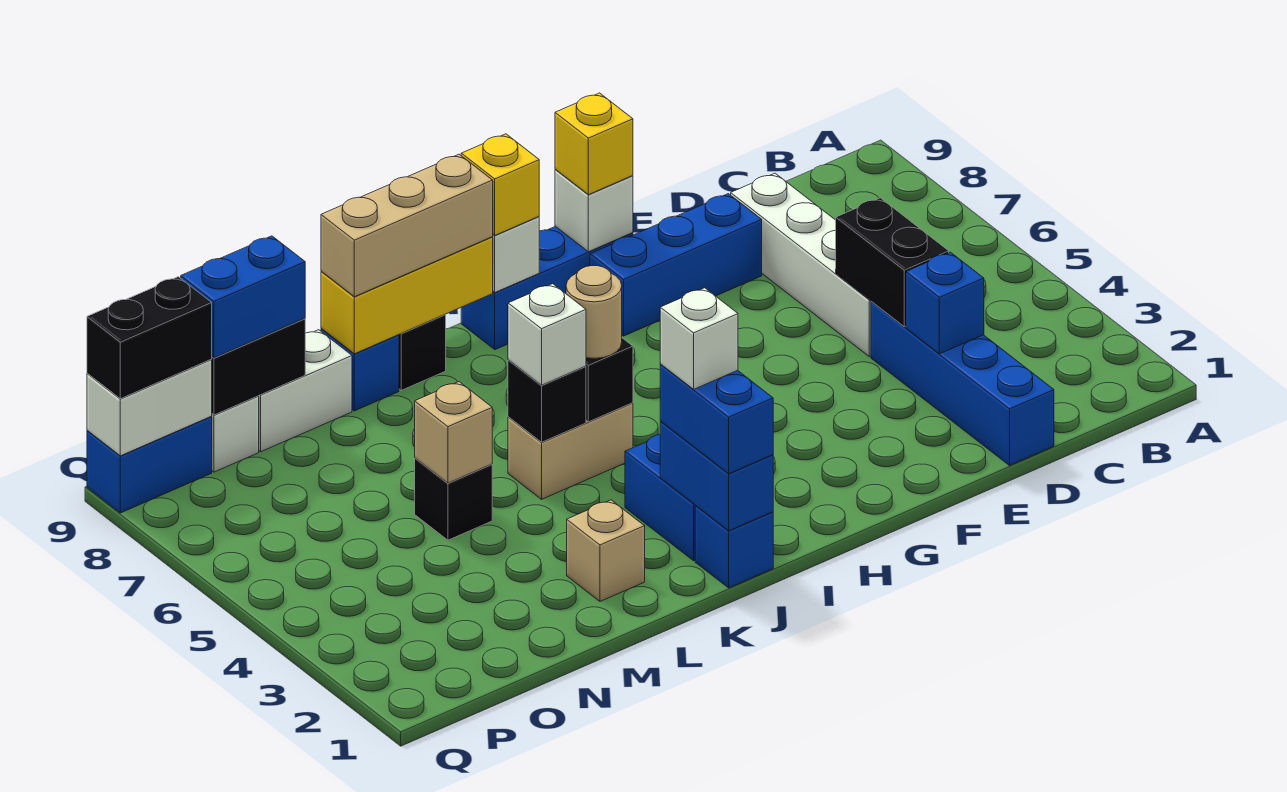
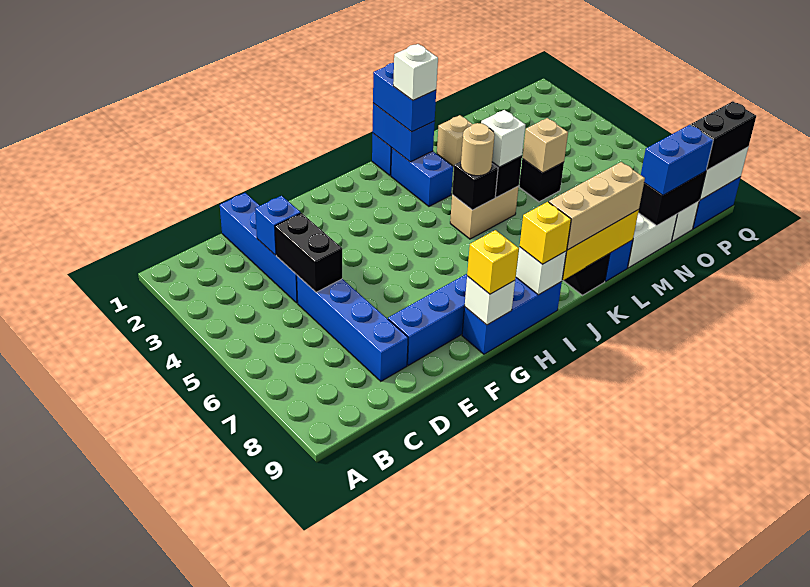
white brick D5:D8 level 1 -> blue brick D5:D8 level 1

